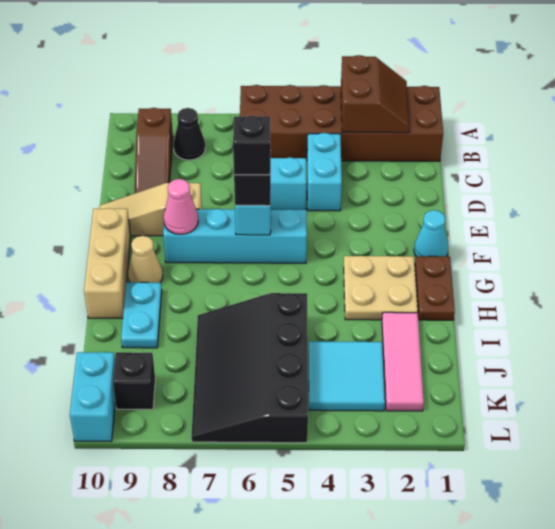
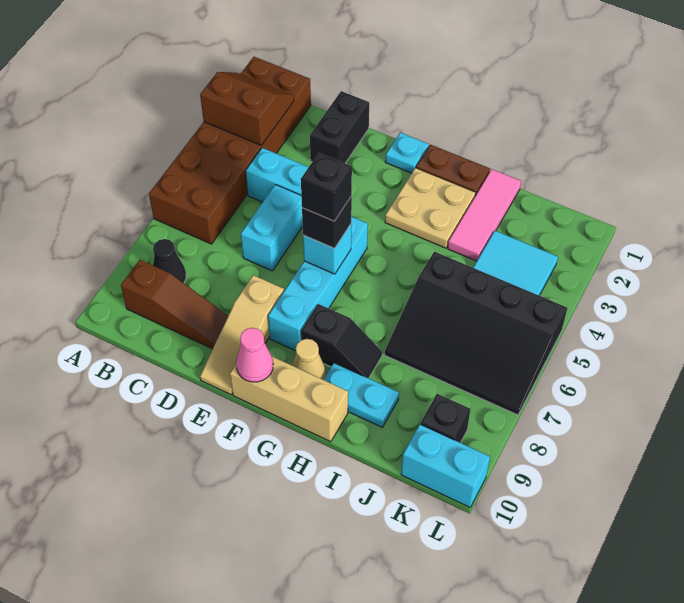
none -> black brick D1:D2 level 1
cyan cone F1 level 1 -> cyan plate F1 level 1
pink cone F8 level 2 -> pink cone F10 level 2
none -> black slope G8:H8 level 1 top G
pink tile I2:K2 level 1 -> pink tile I1:I3 level 1

